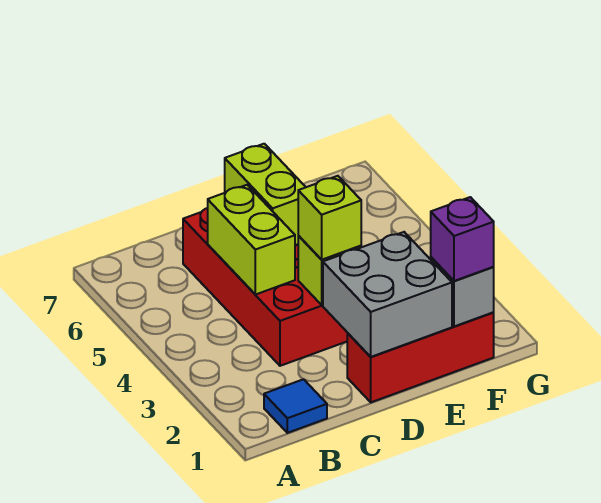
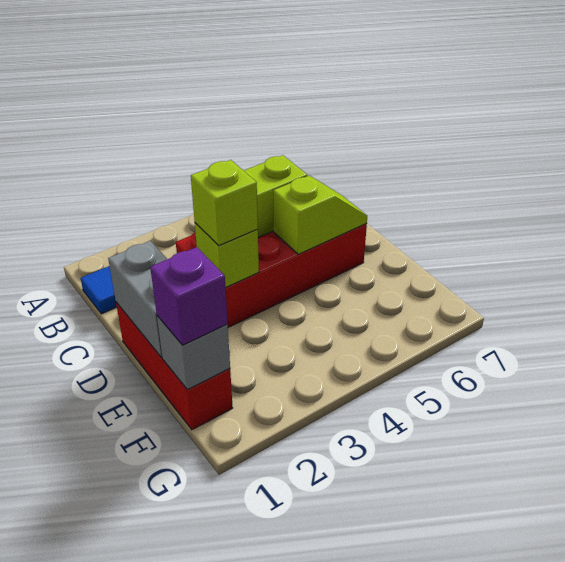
grey brick D1:E2 level 2 -> grey brick D1:E1 level 2
lime brick D5:D6 level 2 -> lime slope D5:D6 level 2 top 5

